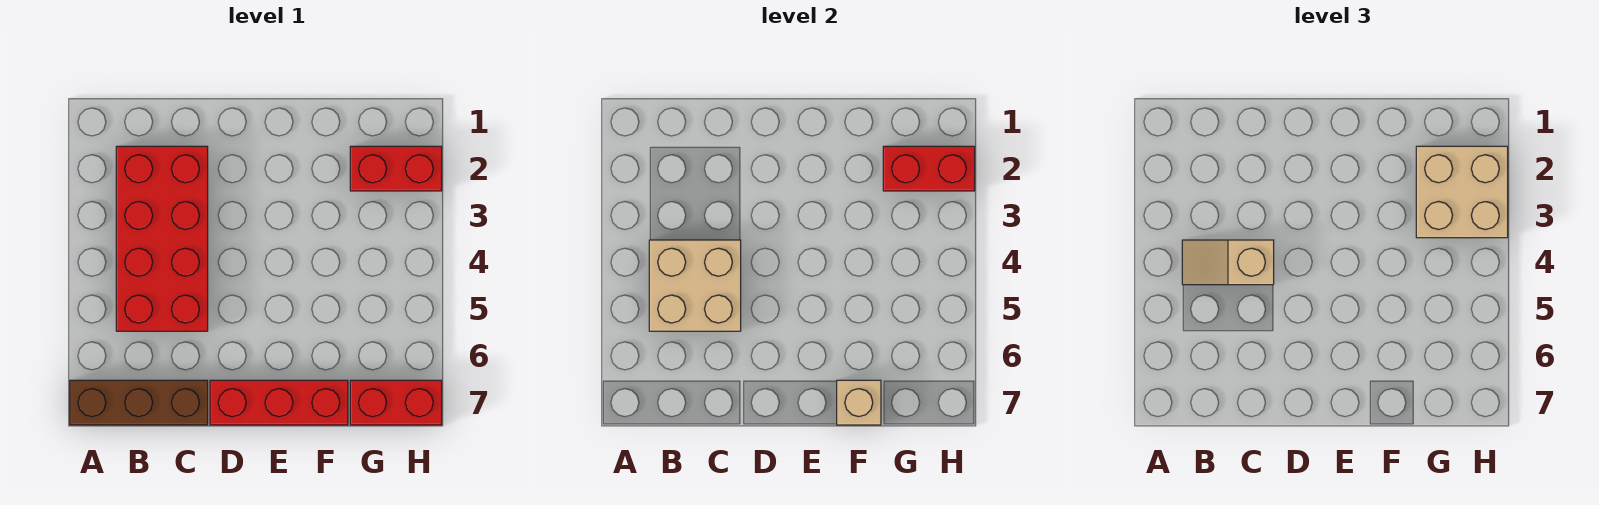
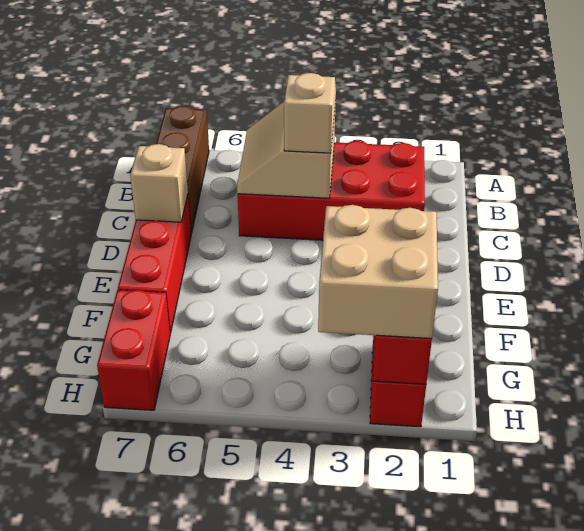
tan brick B4:C5 level 2 -> tan slope B4:C5 level 2 top 4
tan brick F7 level 2 -> tan brick D7 level 2

